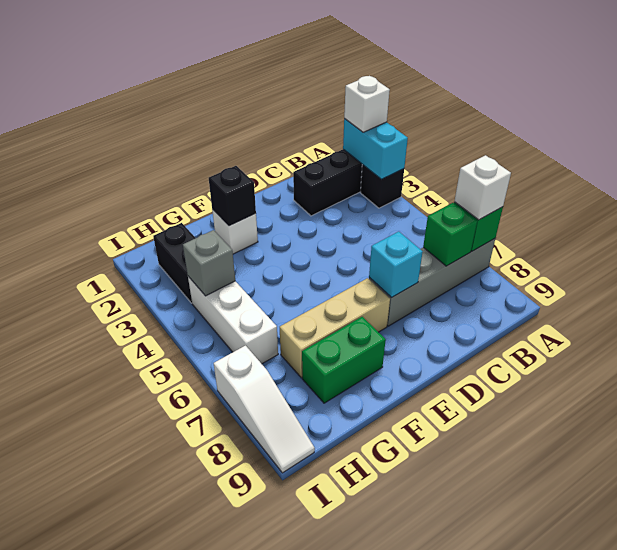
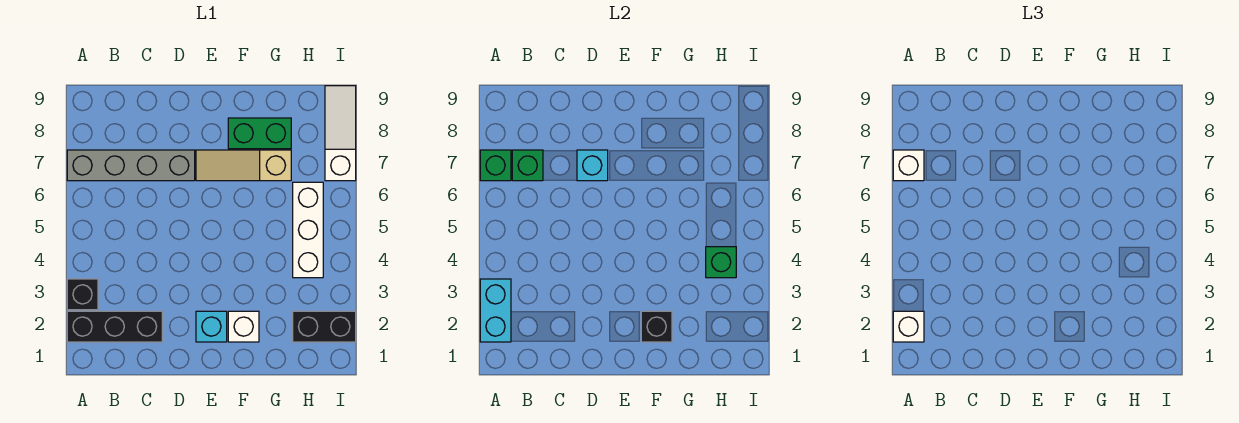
none -> cyan brick E2 level 1
tan brick E7:G7 level 1 -> tan slope E7:G7 level 1 top G
black brick H2:H3 level 1 -> black brick H2:I2 level 1
grey brick H4 level 2 -> green brick H4 level 2

